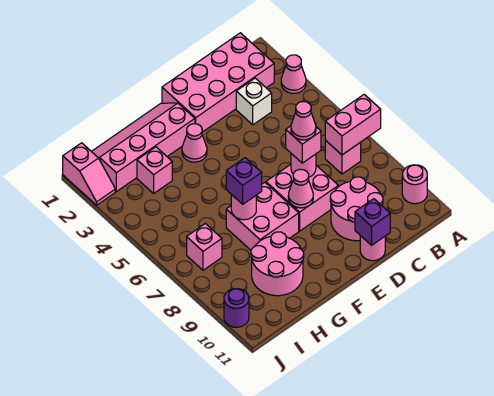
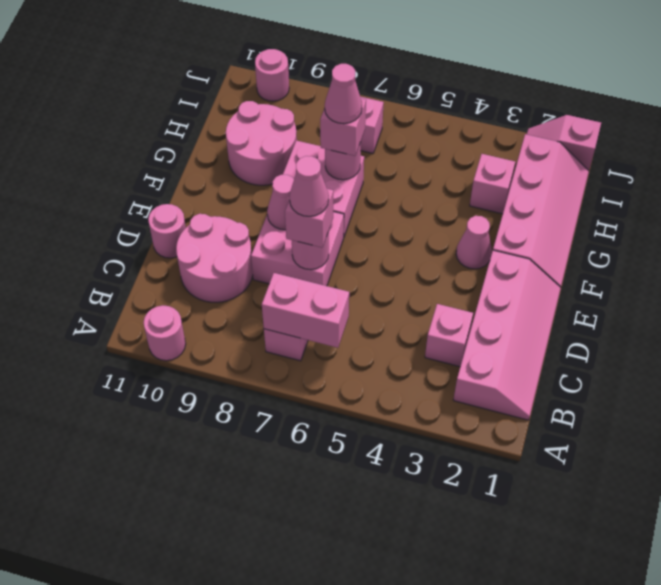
pink cone A3 level 1 -> pink cone G7 level 4
pink brick A7:B7 level 2 -> pink brick B6:B7 level 2
pink brick B1:E2 level 1 -> pink slope B1:E2 level 1 top 2
white brick C3 level 1 -> pink brick C3 level 1
purple brick D11 level 2 -> none
purple brick G7 level 3 -> pink brick G7 level 3
purple round brick J10 level 1 -> pink round brick J10 level 1

